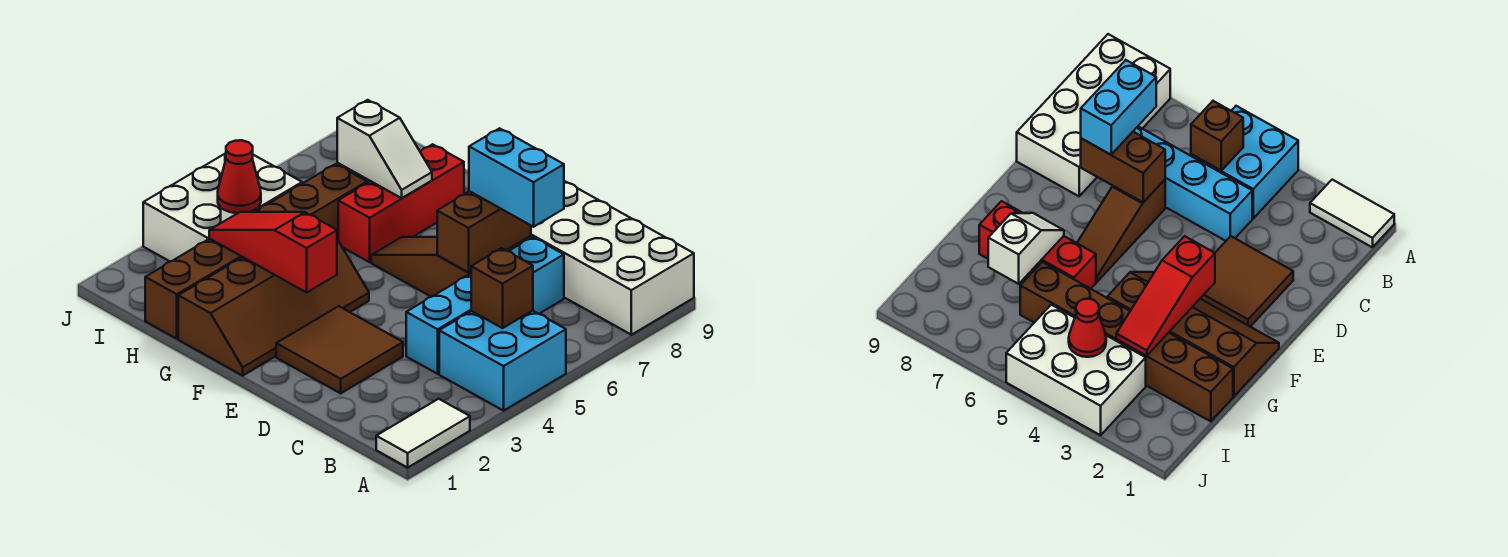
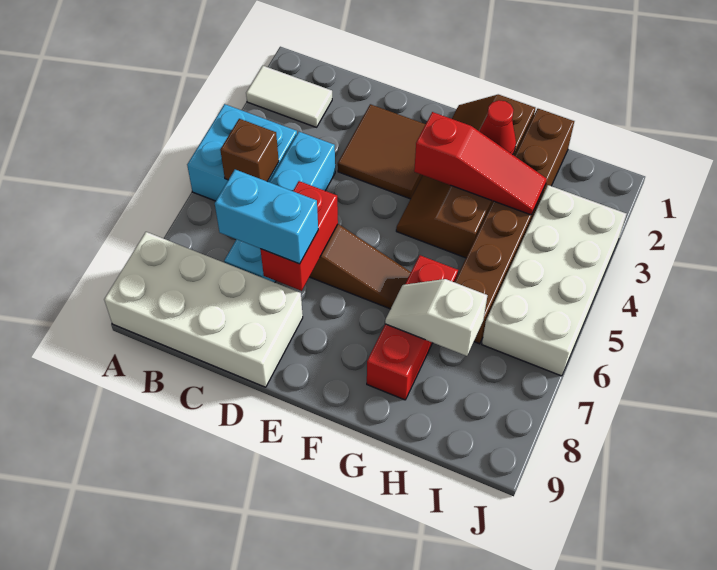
white tile A1:A2 level 1 -> white tile A2:B2 level 1
brown brick D6:D7 level 2 -> red brick D6:D7 level 2
white brick I3:J5 level 1 -> white brick I3:J6 level 1
red cone I4 level 2 -> red cone G2 level 2

